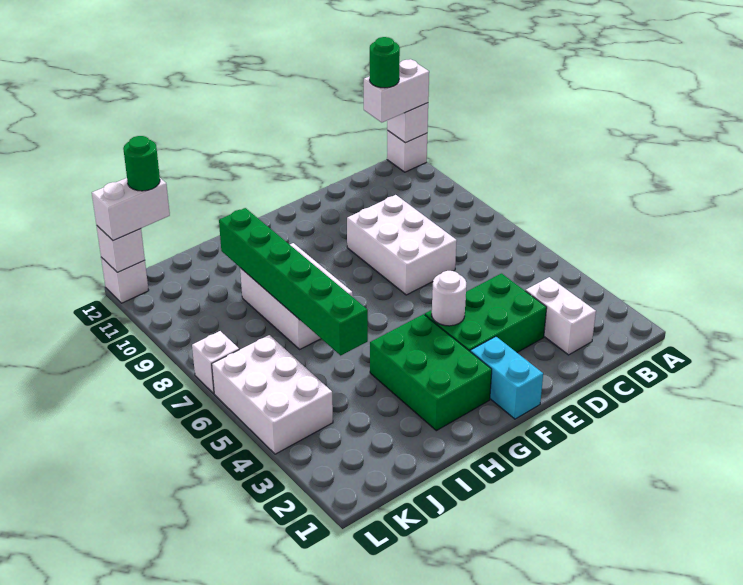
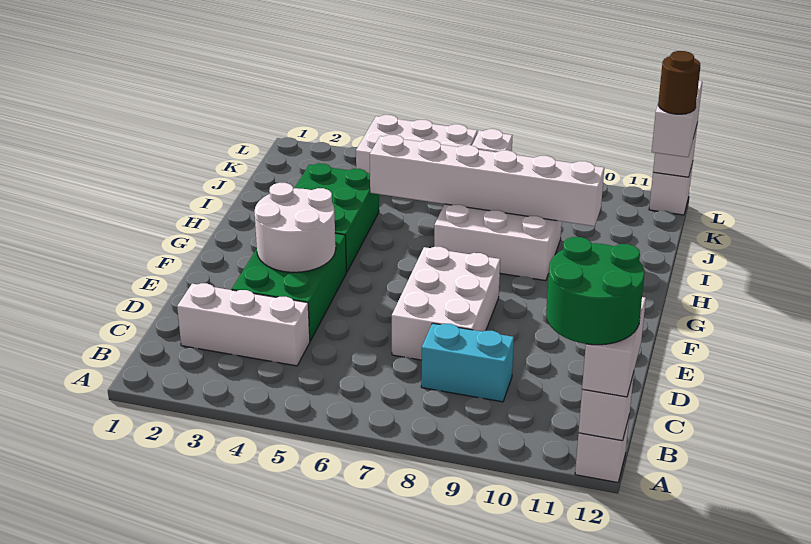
green round brick B12 level 4 -> green round brick A11:B12 level 4
white brick C2:C3 level 1 -> white brick C2:C4 level 1
white brick D7:E9 level 1 -> white brick D7:F8 level 1
cyan brick F1:F2 level 1 -> cyan brick C8:C9 level 1
white round brick F4 level 2 -> white round brick E3:F4 level 2
green brick G2:H4 level 1 -> green brick G3:I4 level 1
green brick I5:I10 level 2 -> white brick I5:I10 level 2
green round brick K12 level 4 -> brown round brick K12 level 4

